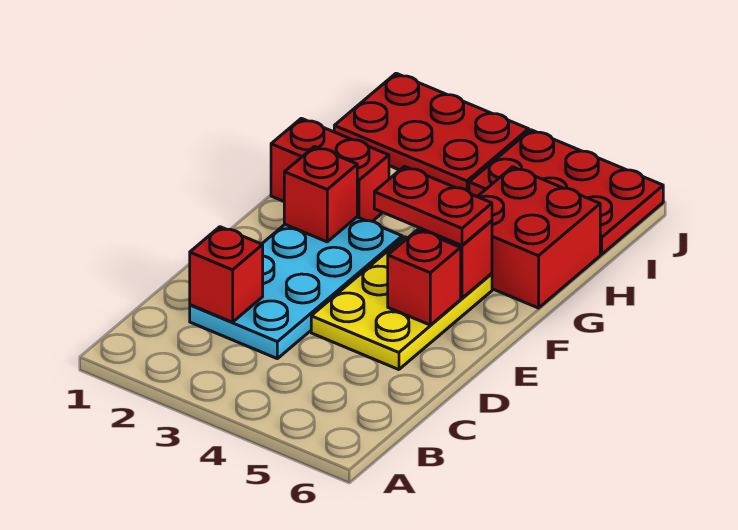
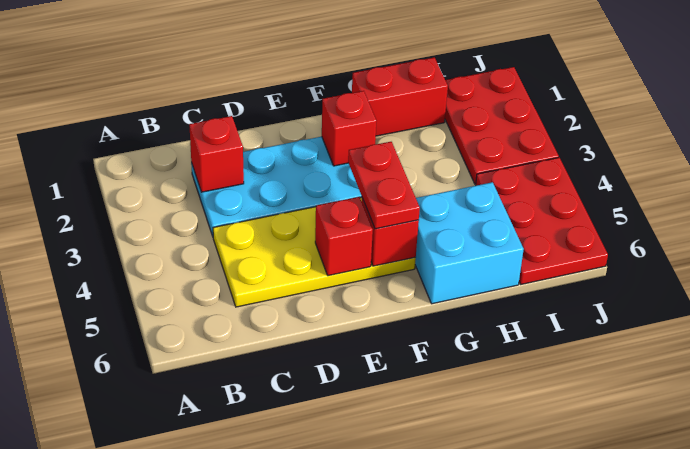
yellow plate D4:F5 level 1 -> yellow plate C4:F5 level 1
red brick G1:G2 level 1 -> red brick G1:H1 level 1
red brick G5:H6 level 1 -> cyan brick G5:H6 level 1

